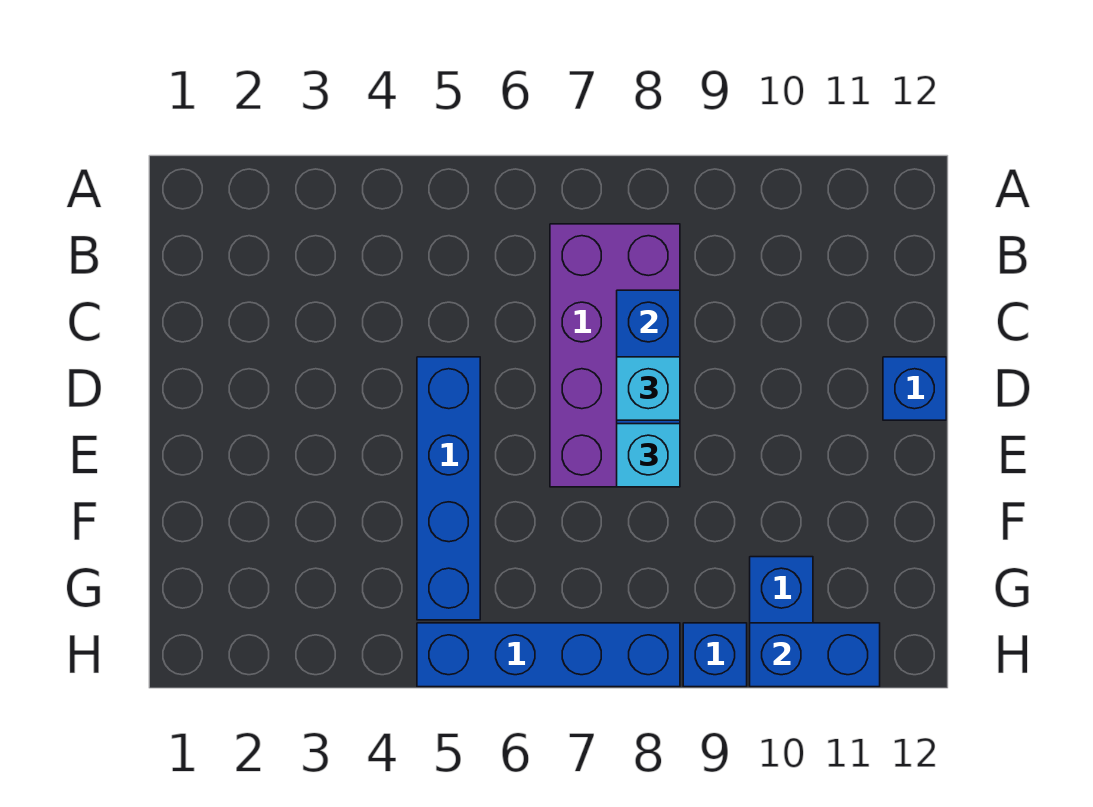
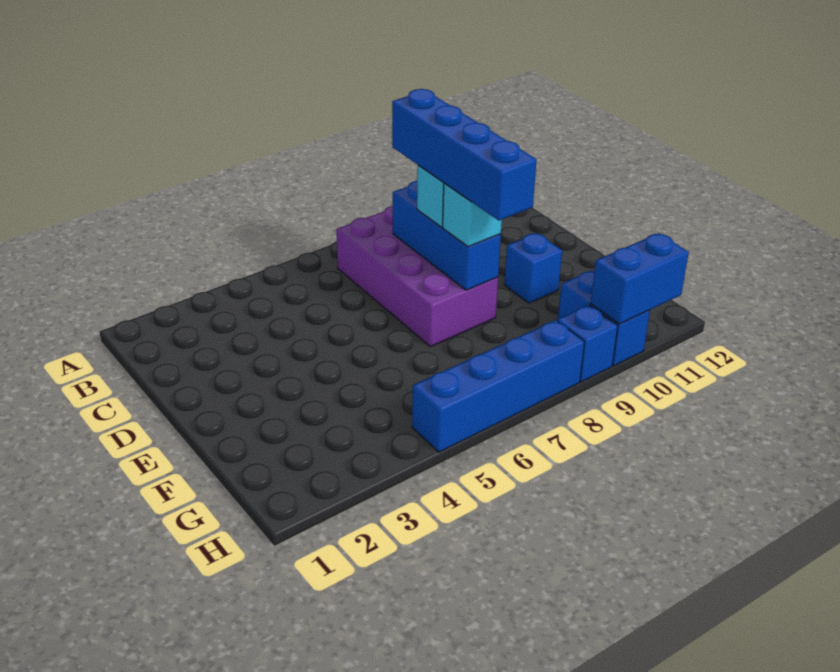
blue brick D5:G5 level 1 -> blue brick C8:F8 level 4
blue brick D12 level 1 -> blue brick E10 level 1

